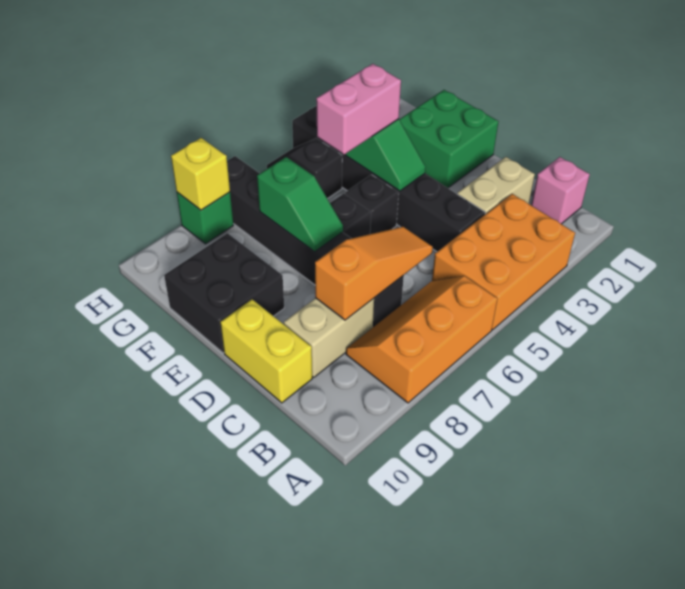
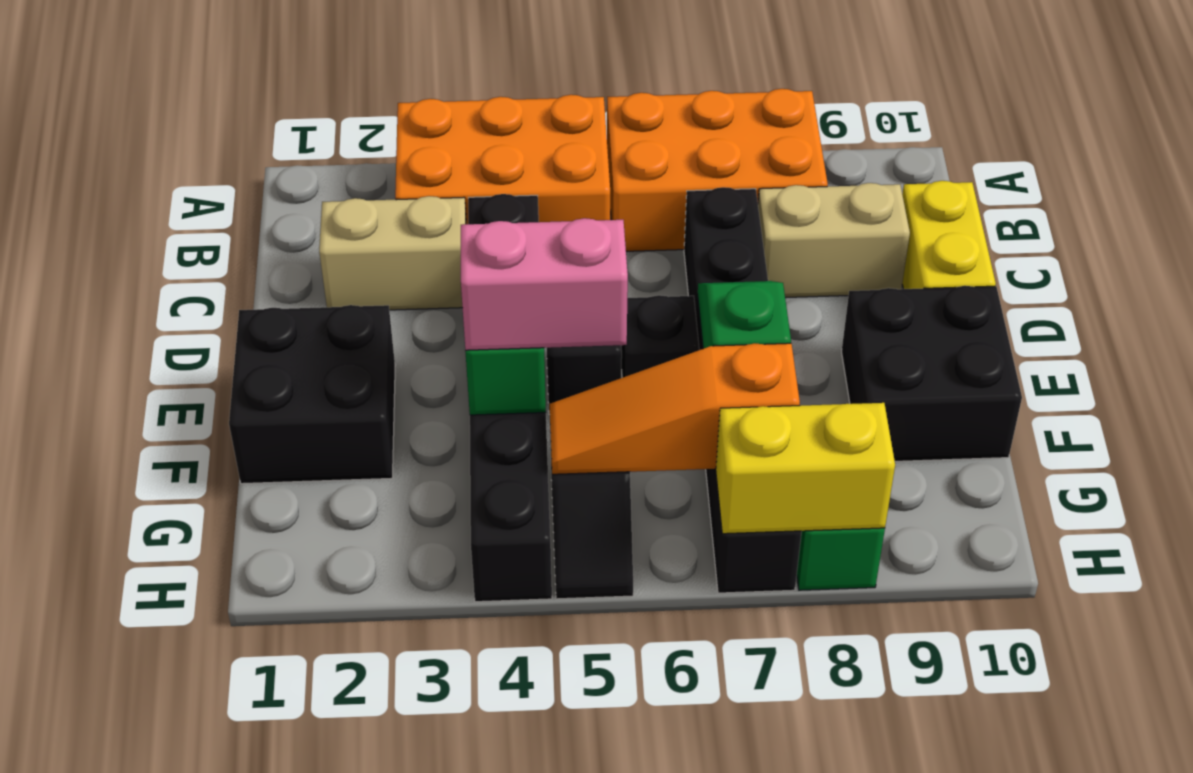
orange slope A6:B8 level 1 top A -> orange brick A6:B8 level 1
pink brick B1 level 1 -> none
orange slope C6:C8 level 2 top 8 -> orange slope G5:G7 level 2 top 7
green brick E1:F2 level 1 -> black brick E1:F2 level 1
yellow brick H8 level 2 -> yellow brick H7:H8 level 2

